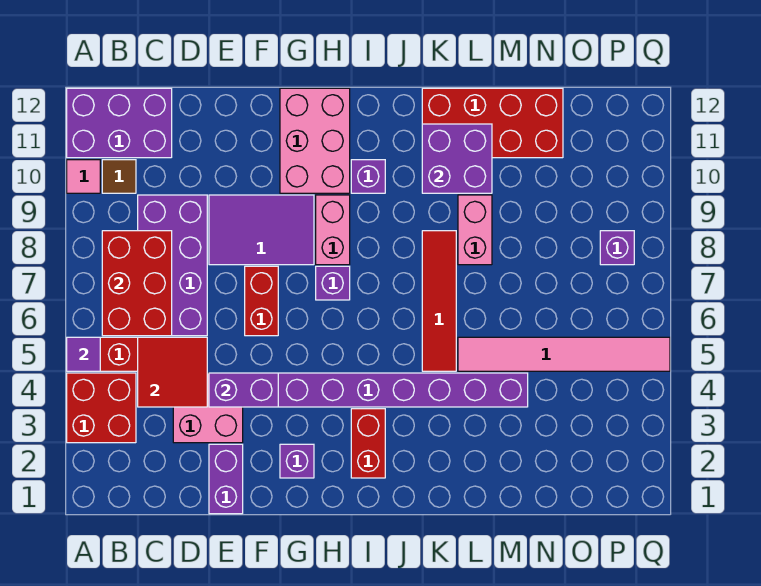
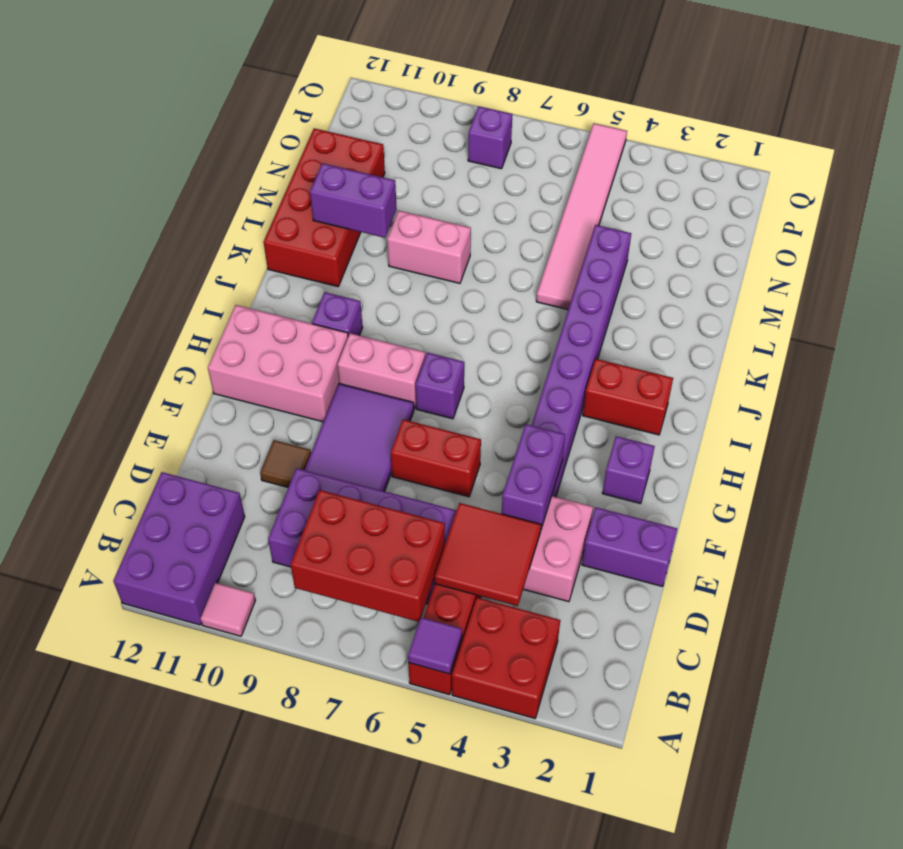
brown tile B10 level 1 -> brown tile E10 level 1
red tile K5:K8 level 1 -> none
purple brick K10:L11 level 2 -> purple brick L10:L11 level 2

